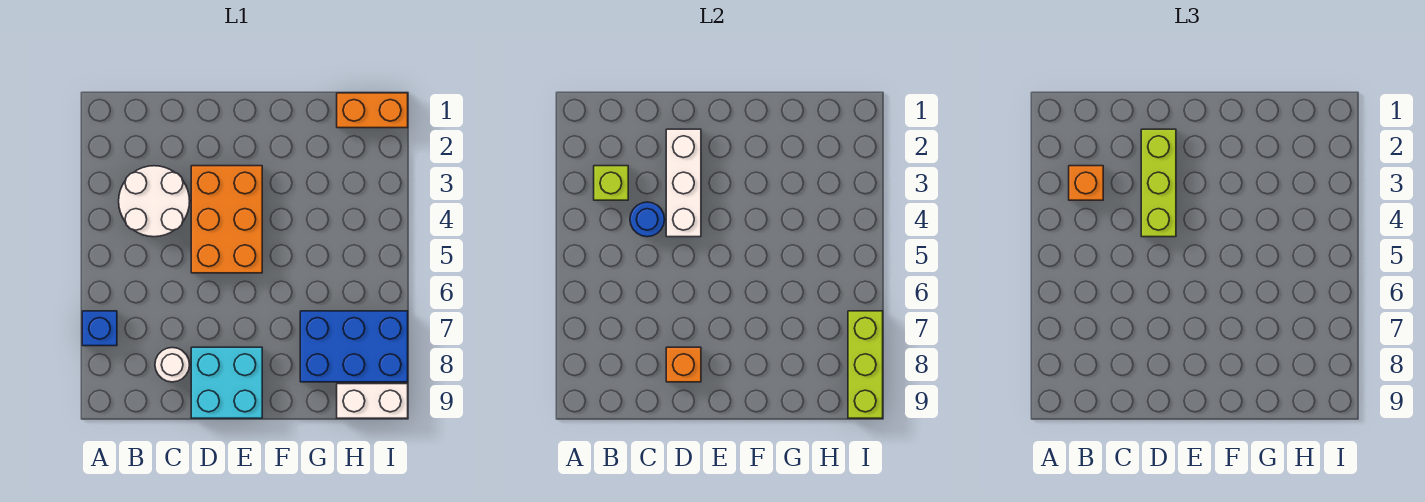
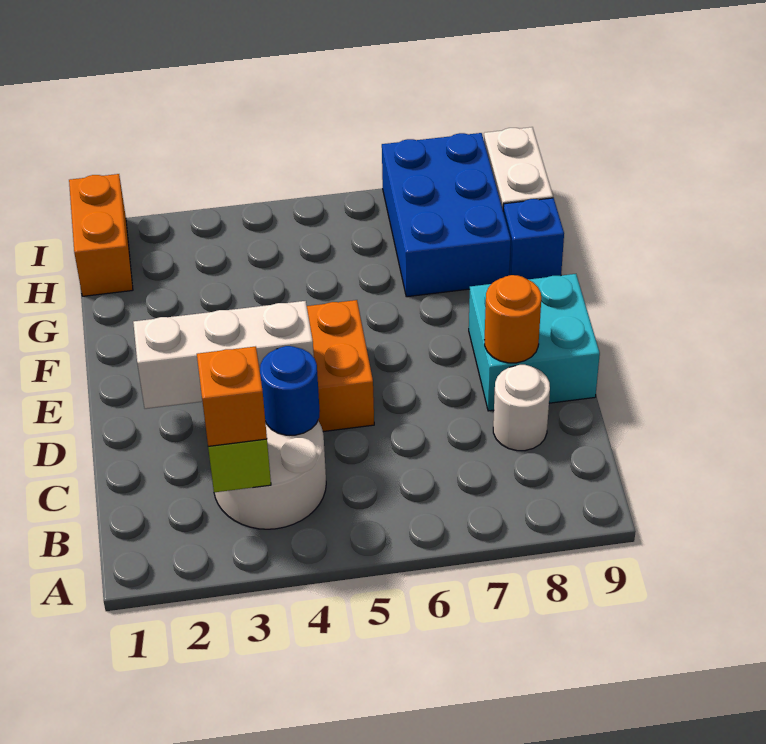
blue brick A7 level 1 -> blue brick G9 level 1
lime brick D2:D4 level 3 -> none
orange brick D8 level 2 -> orange round brick D8 level 2
lime brick I7:I9 level 2 -> none

